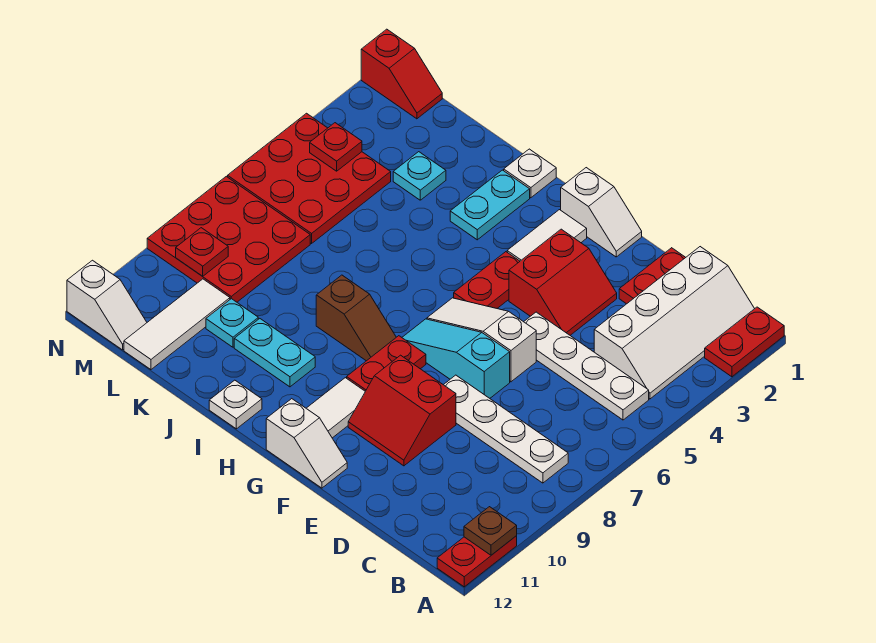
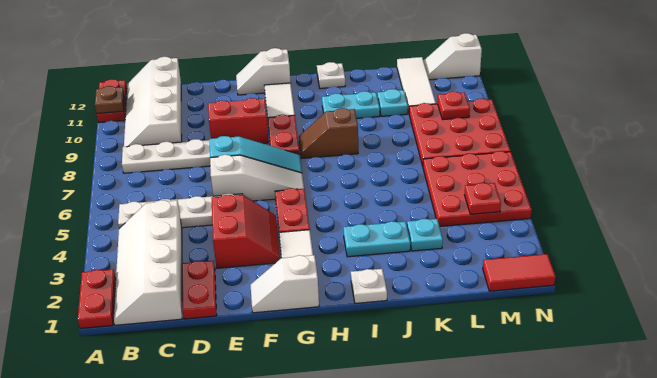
none -> white slope B9:C12 level 1 top C
red slope E3:F4 level 1 top F -> red slope E3:F4 level 1 top E
cyan plate I2:I3 level 1 -> cyan plate I3:J3 level 1
red slope M1:N1 level 1 top N -> red tile M1:N1 level 1

